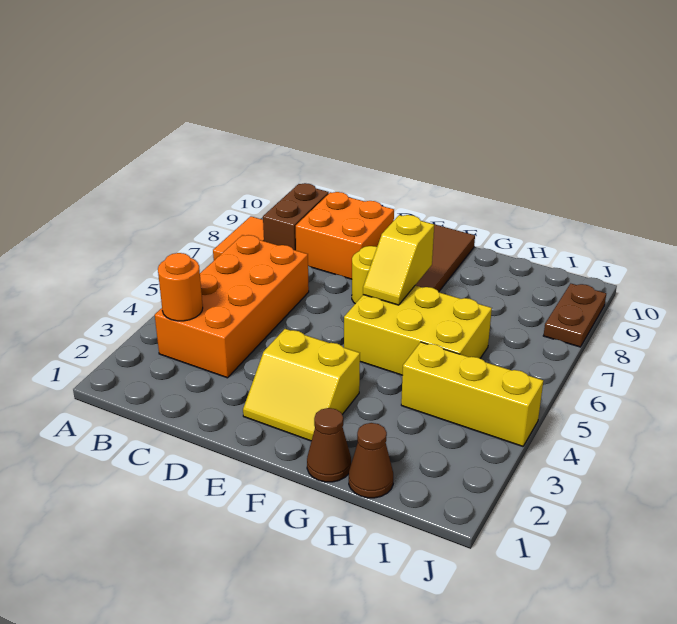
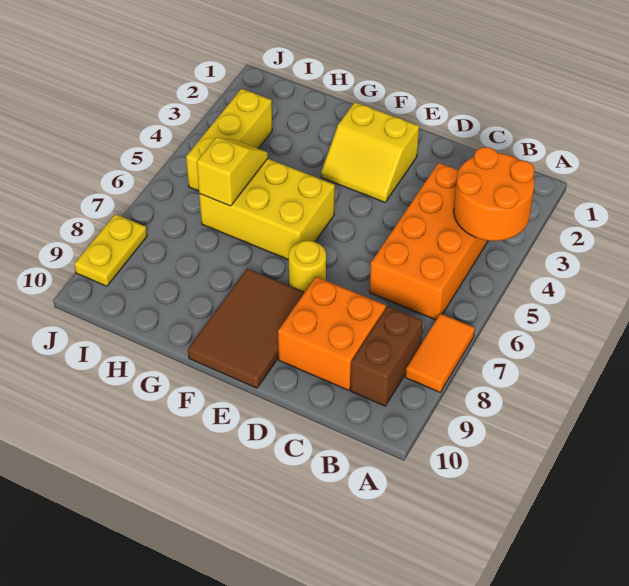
orange round brick B3 level 2 -> orange round brick A3:B4 level 2
yellow slope E2:F3 level 1 top 3 -> yellow slope E2:F3 level 1 top 2
yellow slope F6:F7 level 2 top 7 -> yellow slope H5:H6 level 2 top 6
brown cone G1 level 1 -> none
brown cone H1 level 1 -> none
yellow brick H4:J4 level 1 -> yellow brick I3:I5 level 1
brown plate J8:J9 level 1 -> yellow plate J8:J9 level 1

